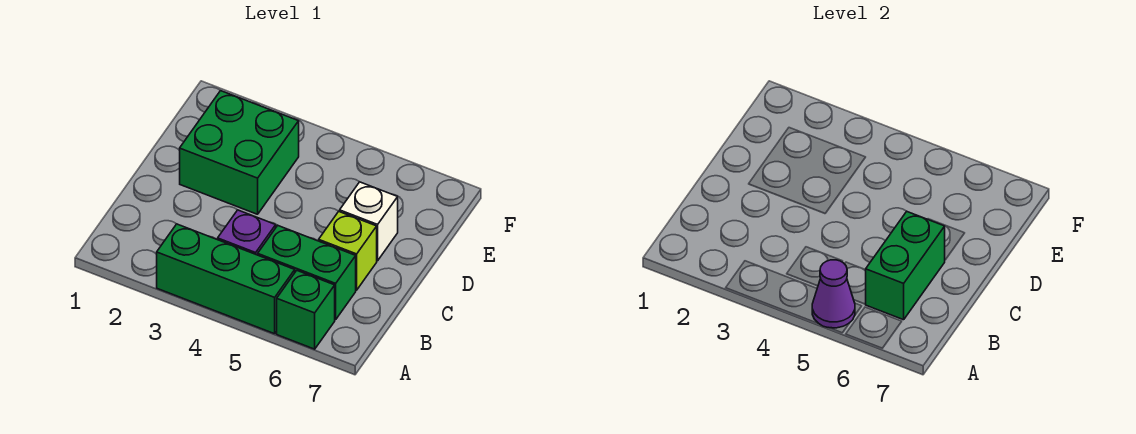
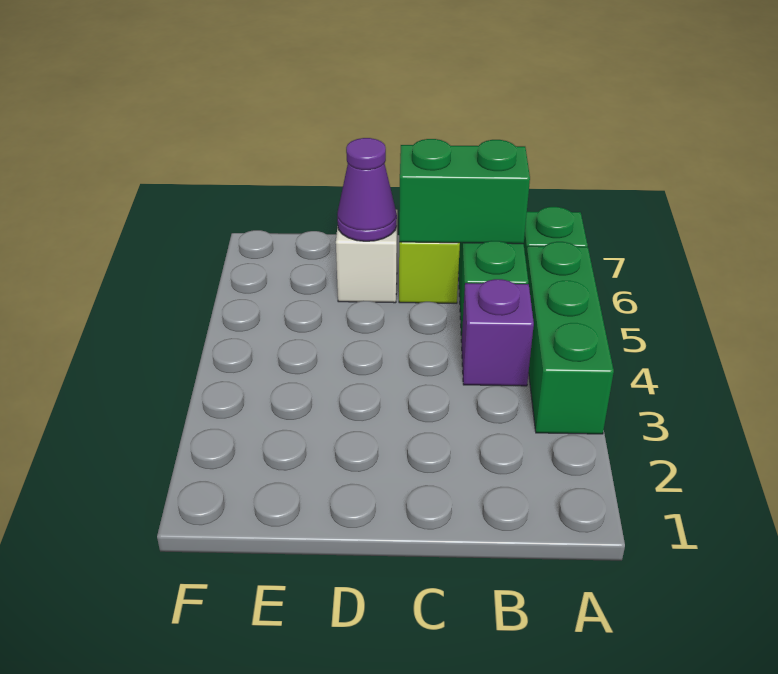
purple cone A5 level 2 -> purple cone D6 level 2
green brick D2:E3 level 1 -> none

